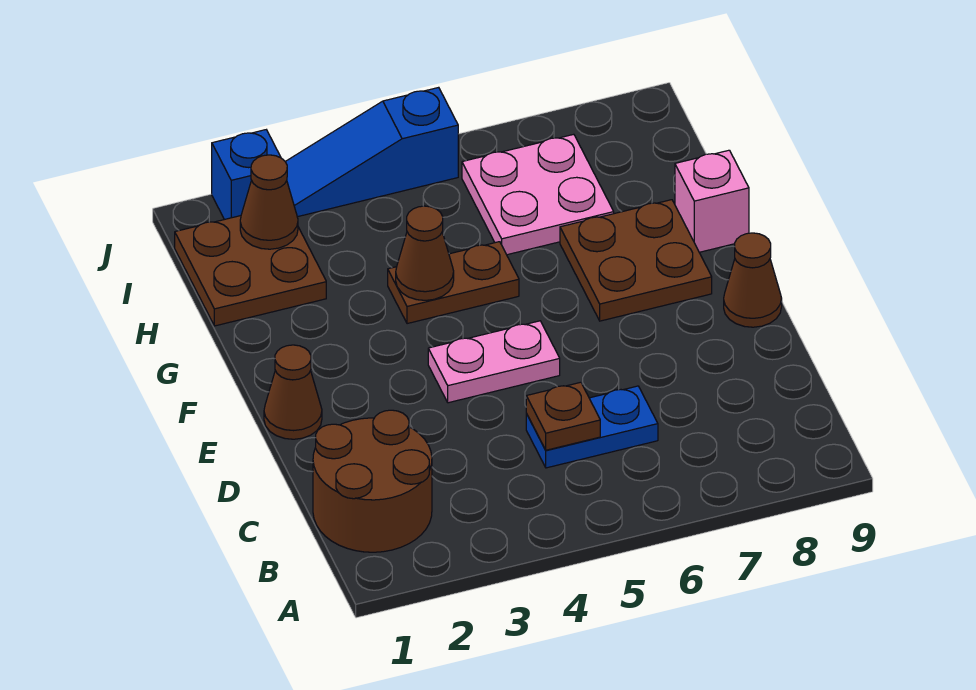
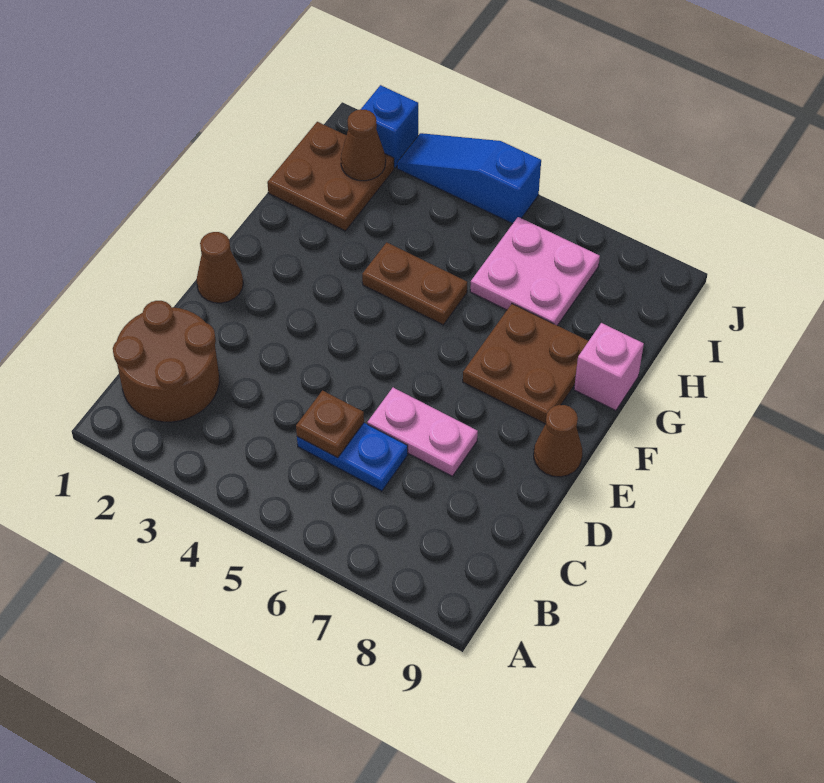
pink plate E4:E5 level 1 -> pink plate D6:D7 level 1
brown cone G4 level 2 -> none

